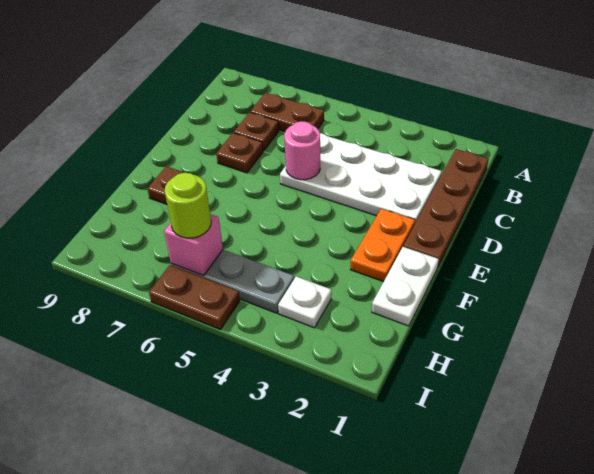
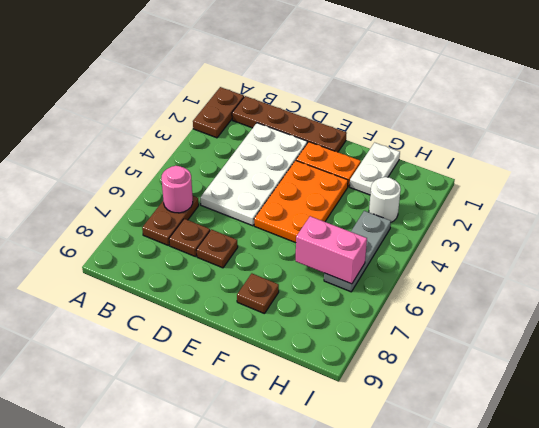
pink round brick D5 level 2 -> pink round brick B6 level 2
none -> orange plate E3:F5 level 1
white plate F1:G1 level 1 -> white plate G1:G2 level 1
white plate H3 level 1 -> white round brick H3 level 1
pink brick H6 level 2 -> pink brick G6:H6 level 2
lime round brick H6 level 3 -> none
brown plate I5:I6 level 1 -> brown plate A1:A2 level 1

